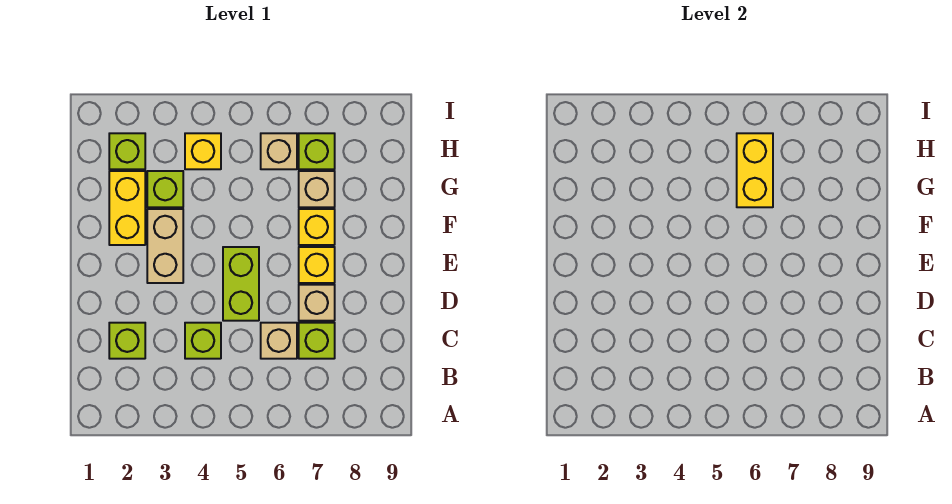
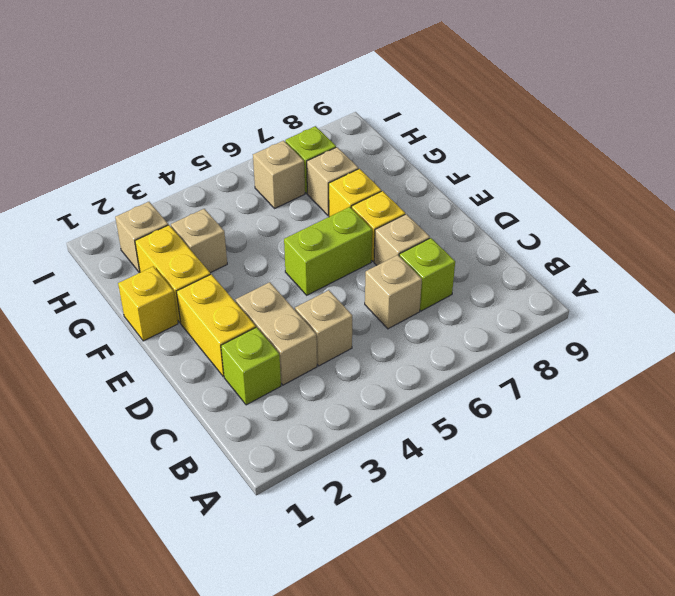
lime brick C4 level 1 -> tan brick C4 level 1
lime brick D5:E5 level 1 -> lime brick E5:E6 level 1
tan brick E3:F3 level 1 -> tan brick C3:D3 level 1
lime brick G3 level 1 -> tan brick G3 level 1
yellow brick G6:H6 level 2 -> yellow brick D2:E2 level 1
lime brick H2 level 1 -> tan brick H2 level 1
yellow brick H4 level 1 -> yellow brick F1 level 1

